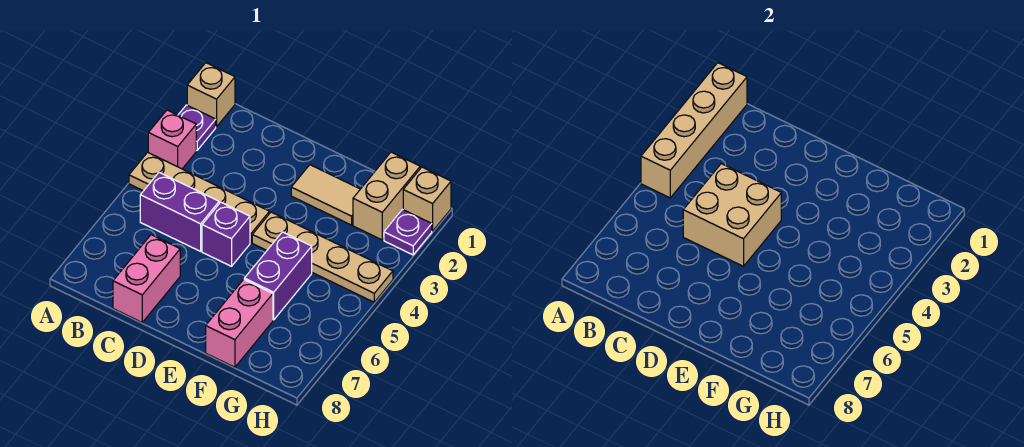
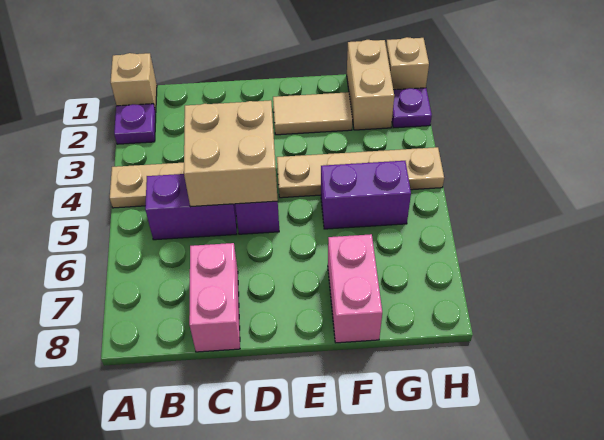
tan brick A1:A4 level 2 -> none
pink brick A3 level 1 -> none
purple brick F5:F6 level 1 -> purple brick F5:G5 level 1

